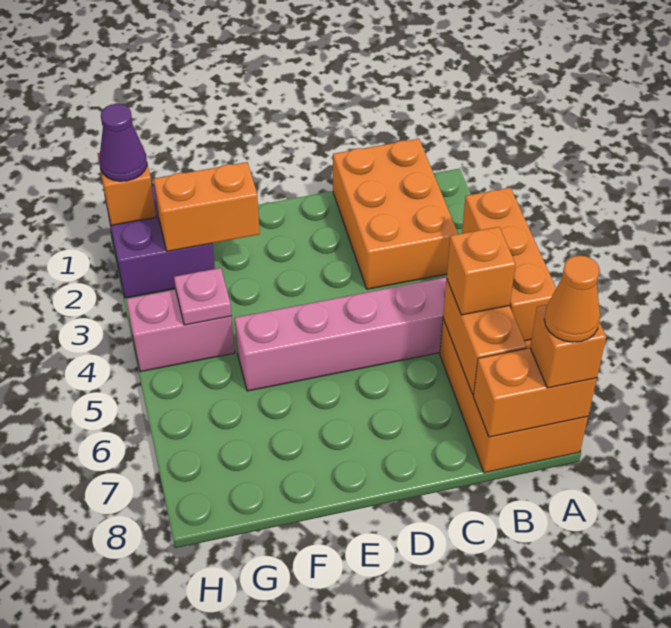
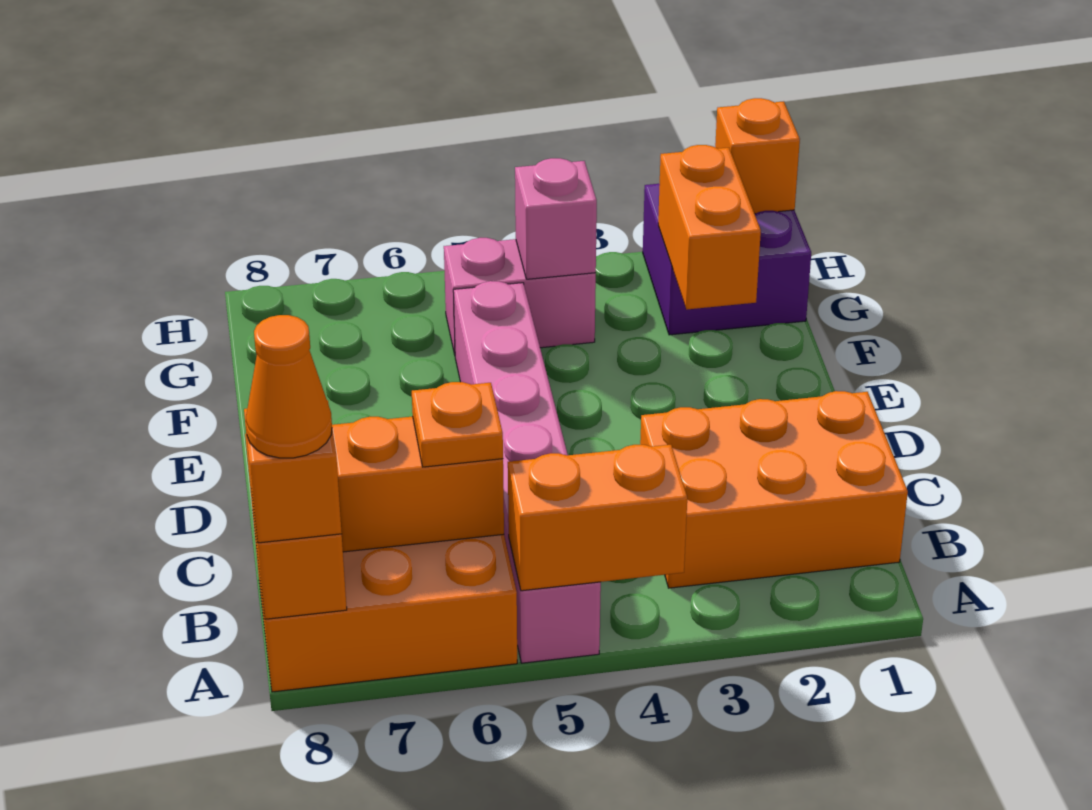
orange brick A4:A6 level 2 -> orange brick A4:A5 level 2
orange brick B6 level 3 -> orange plate B6 level 3
pink brick G4:H4 level 1 -> pink brick G4:G5 level 1
pink plate G4 level 2 -> pink brick G4 level 2
purple cone H1 level 3 -> none

